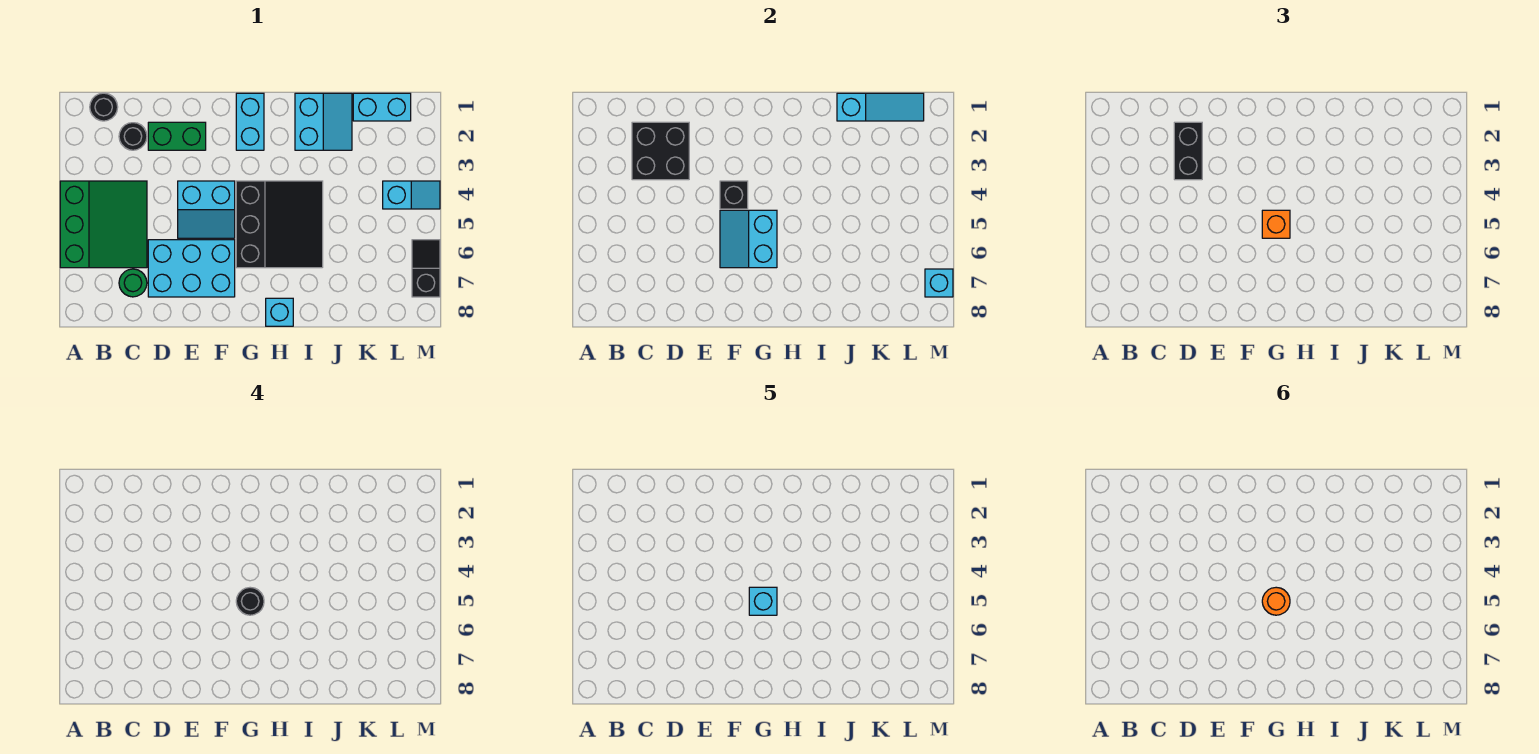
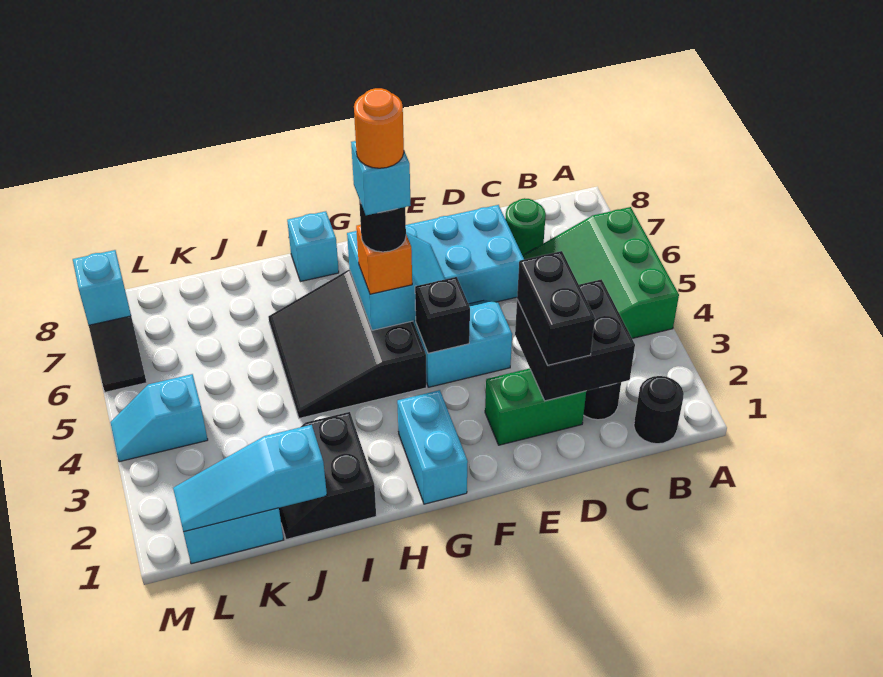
cyan slope I1:J2 level 1 top I -> black slope I1:J2 level 1 top I

